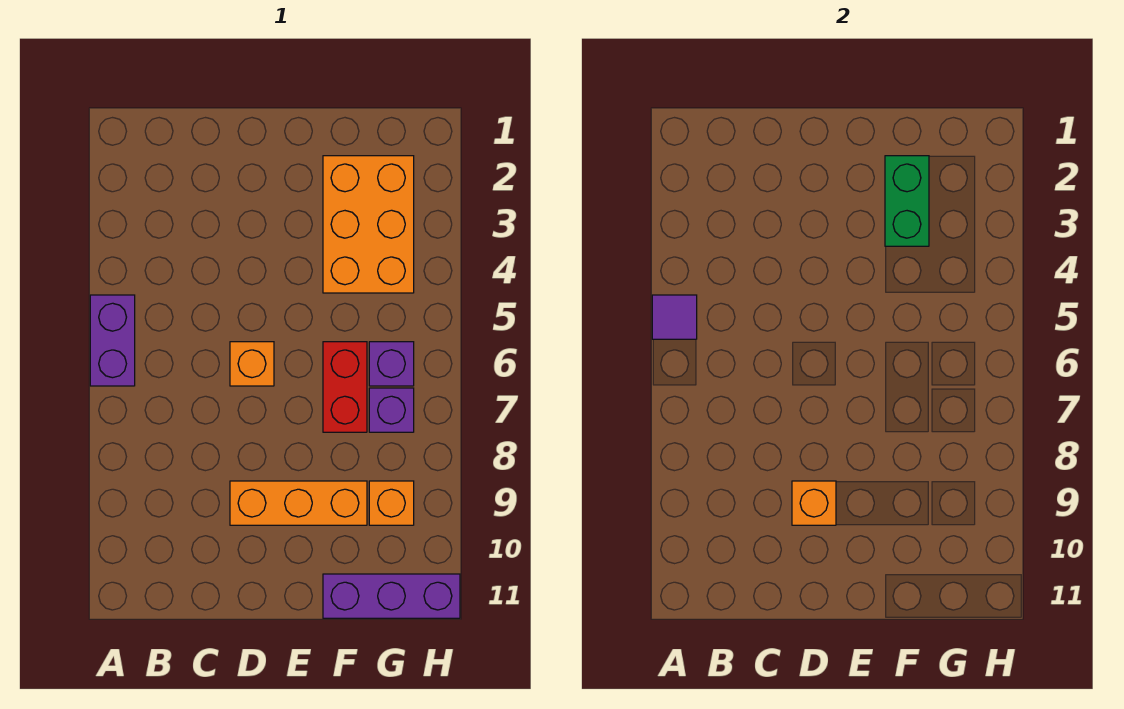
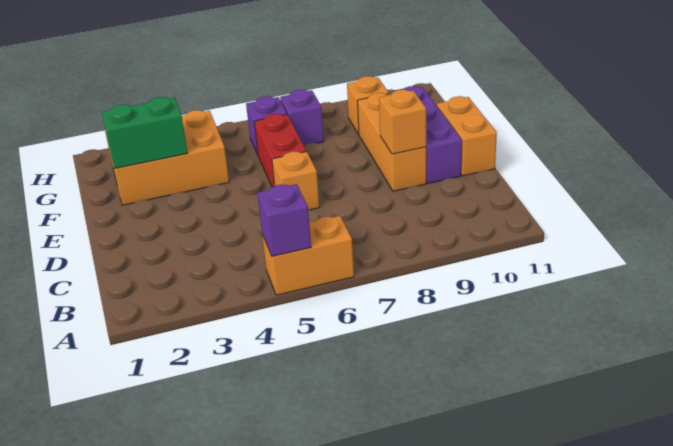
purple brick A5:A6 level 1 -> orange brick A5:A6 level 1
purple tile A5 level 2 -> purple brick A5 level 2
none -> orange brick D11:E11 level 1
red brick F6:F7 level 1 -> red brick E6:F6 level 1
purple brick F11:H11 level 1 -> purple brick D10:F10 level 1

